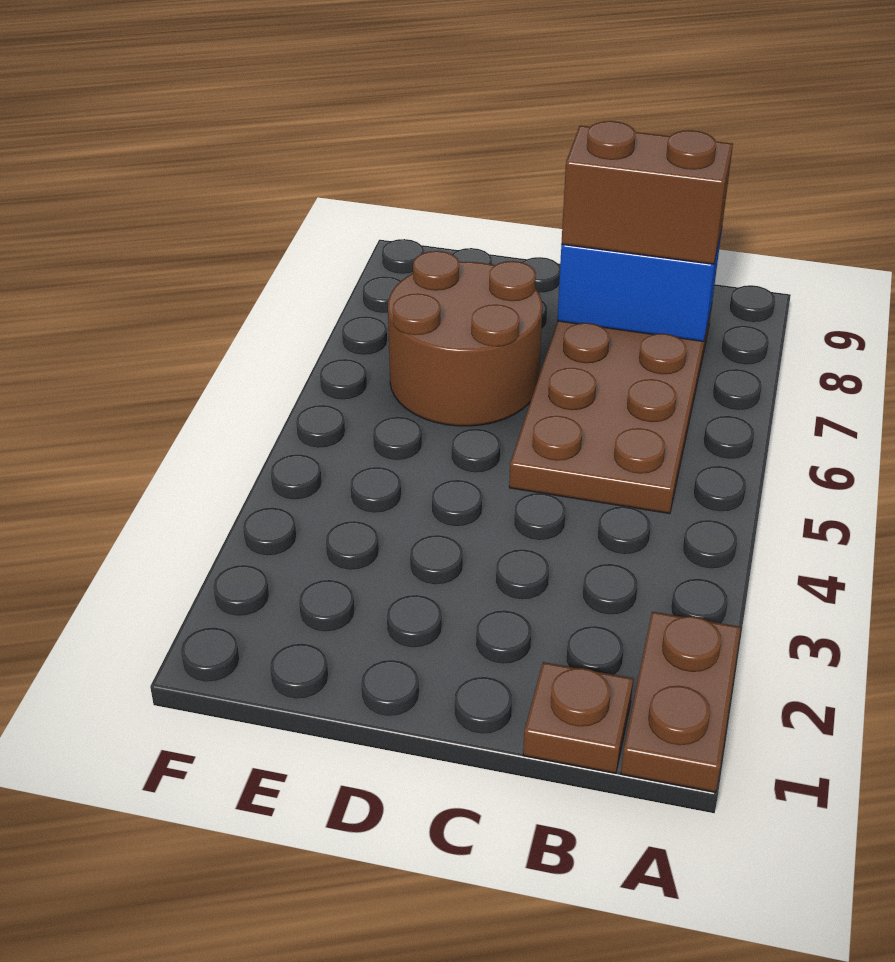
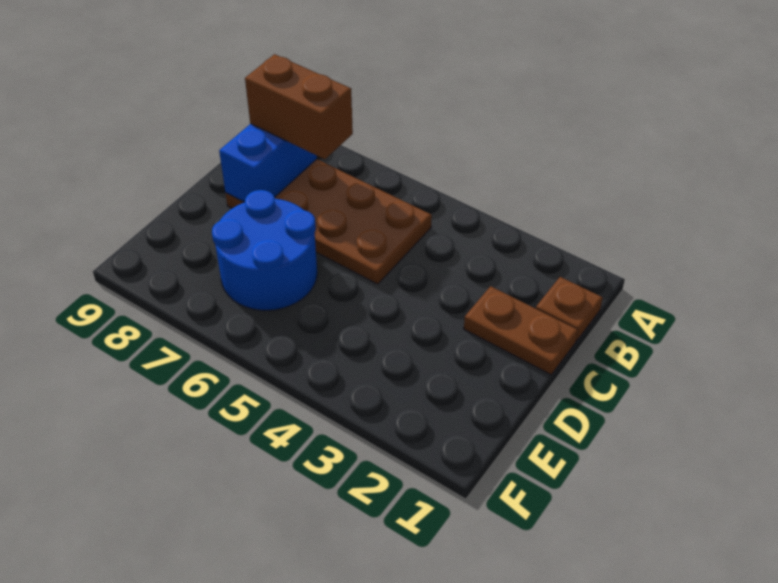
brown plate A1:A2 level 1 -> brown plate C1:C2 level 1
brown brick B8:C8 level 3 -> brown brick B7:B8 level 3
brown round brick D6:E7 level 1 -> blue round brick D6:E7 level 1

